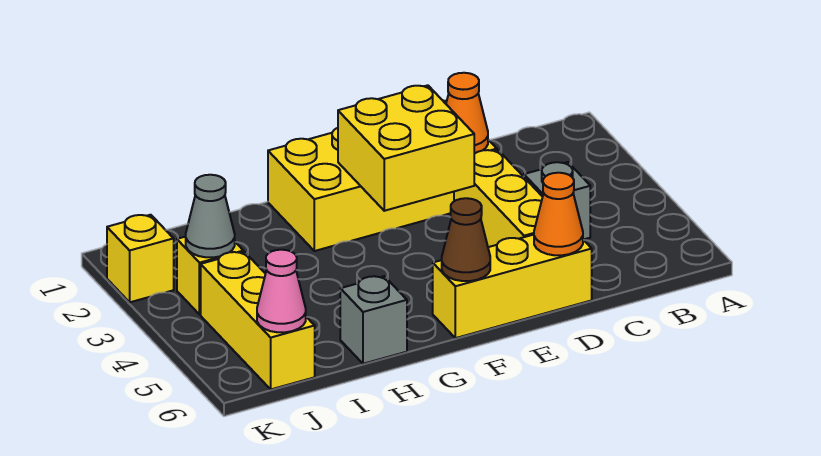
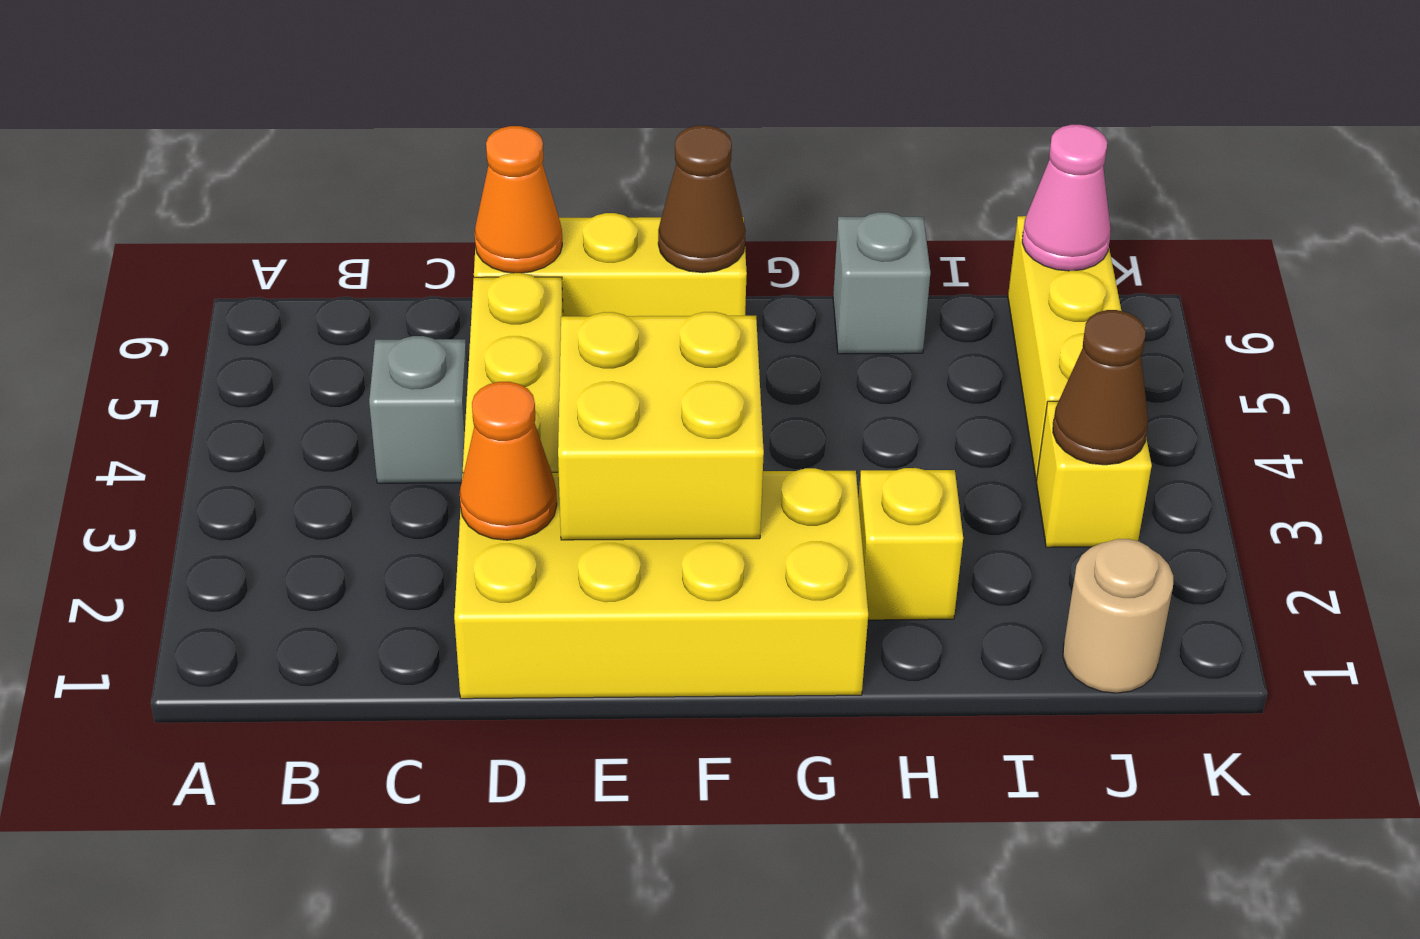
none -> tan round brick J1 level 1
grey cone J3 level 2 -> brown cone J3 level 2
yellow brick K2 level 1 -> yellow brick H2 level 1

